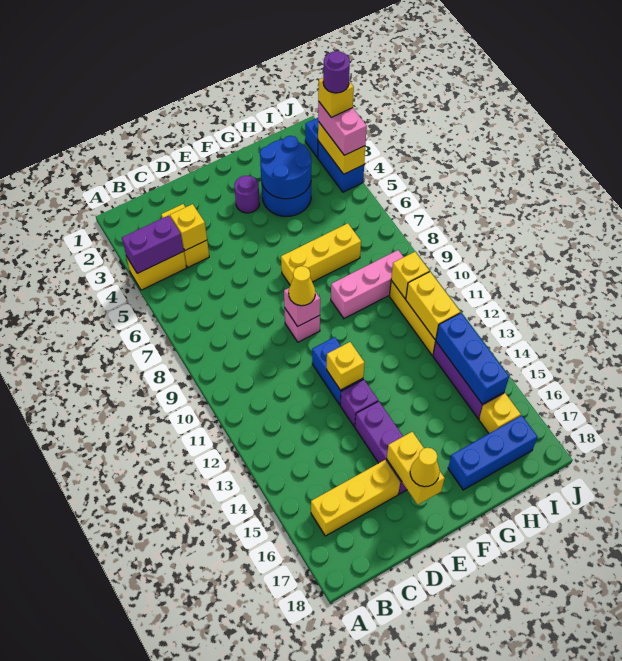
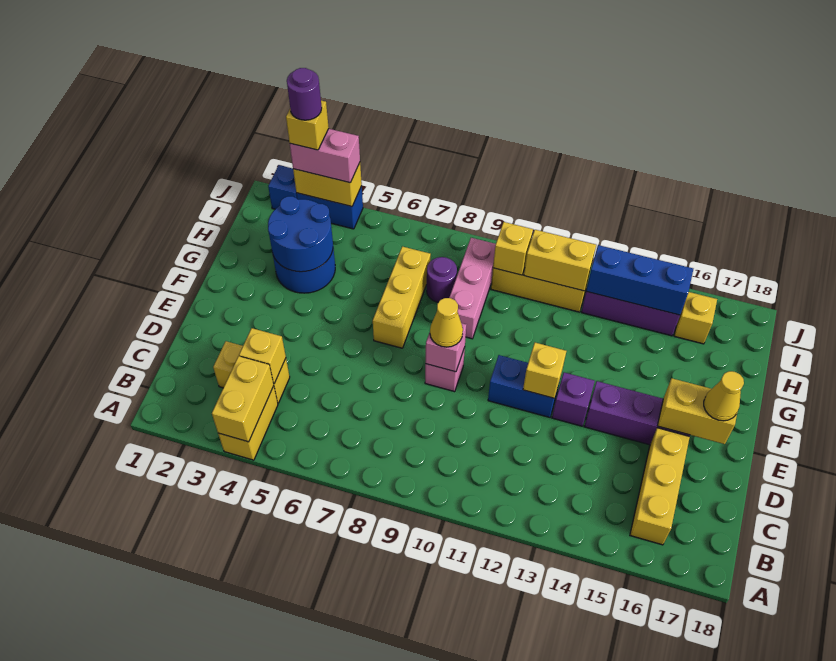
purple brick A4:B4 level 2 -> yellow brick A4:B4 level 2
purple round brick F3 level 1 -> purple round brick H8 level 1
blue brick G17:I17 level 1 -> none

